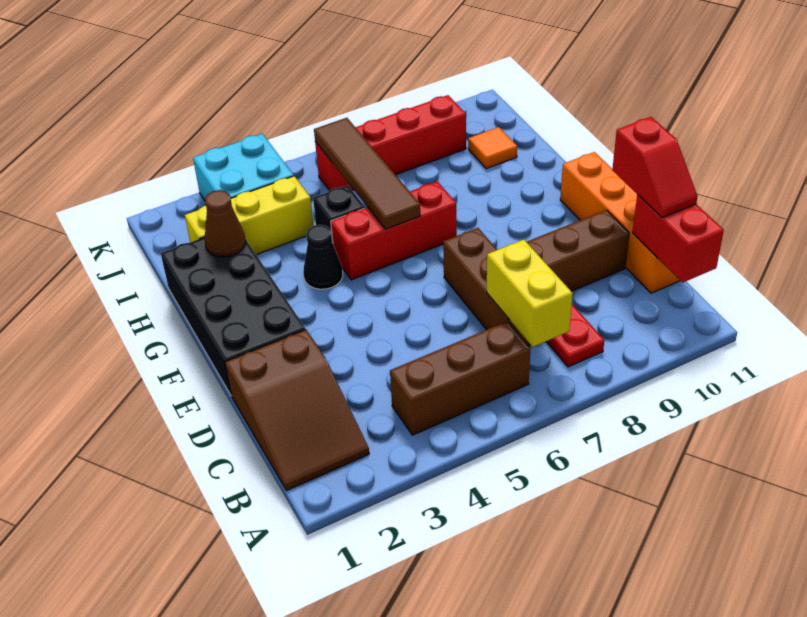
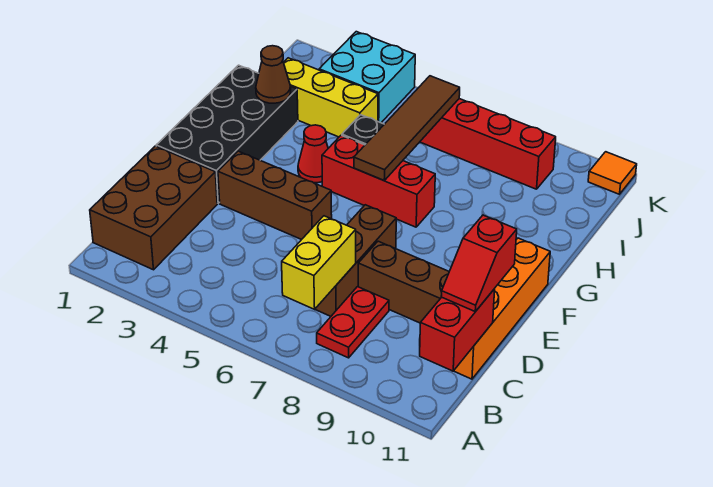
brown slope B1:D2 level 1 top D -> brown brick B1:D2 level 1
brown brick B4:B6 level 1 -> brown brick E3:E5 level 1
black cone G4 level 1 -> red cone G4 level 1
orange tile I10 level 1 -> orange tile K11 level 1

